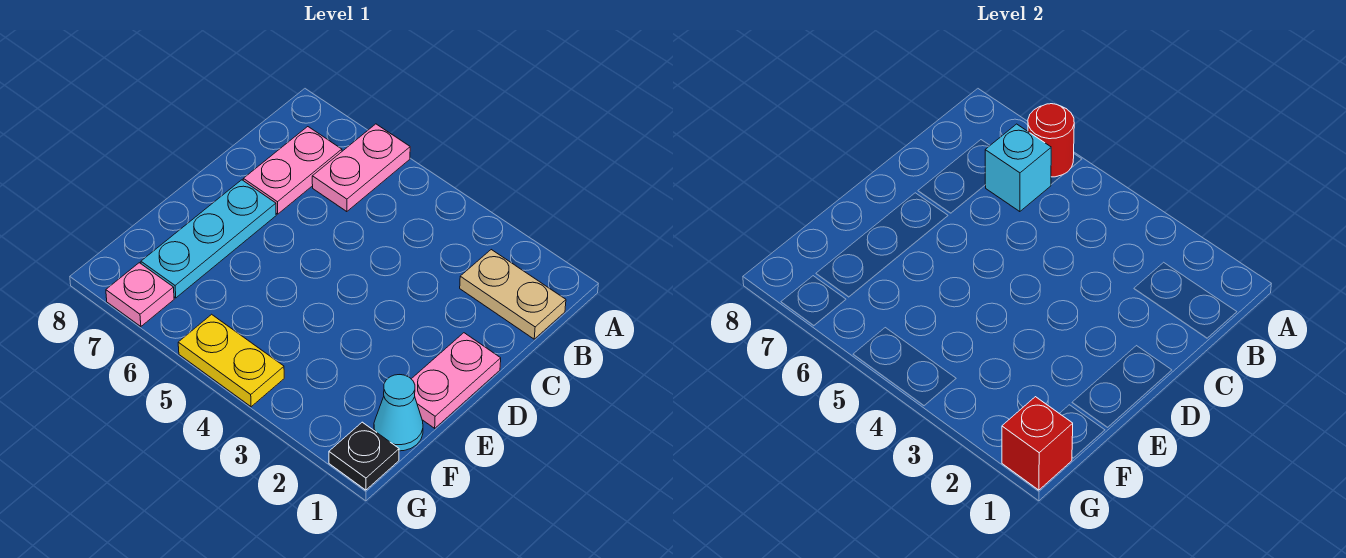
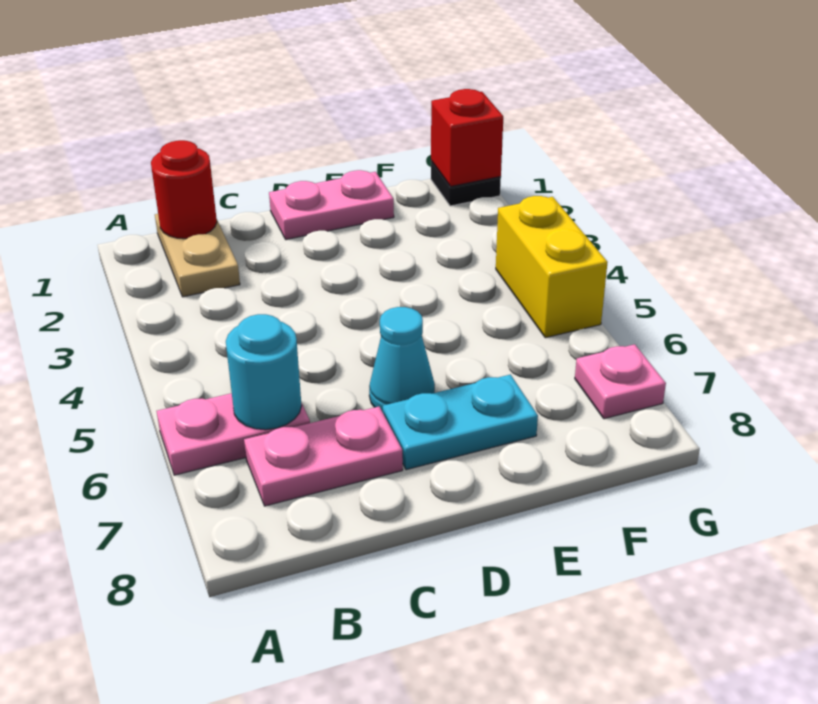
red round brick A6 level 2 -> red round brick B1 level 2
cyan brick B6 level 2 -> cyan round brick B6 level 2
cyan plate D7:F7 level 1 -> cyan plate D7:E7 level 1
cyan cone F1 level 1 -> cyan cone D6 level 1
yellow plate G4:G5 level 1 -> yellow brick G4:G5 level 1

